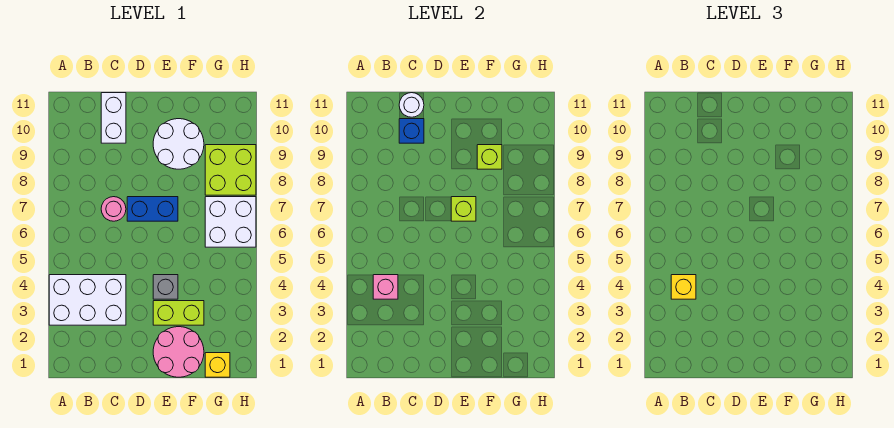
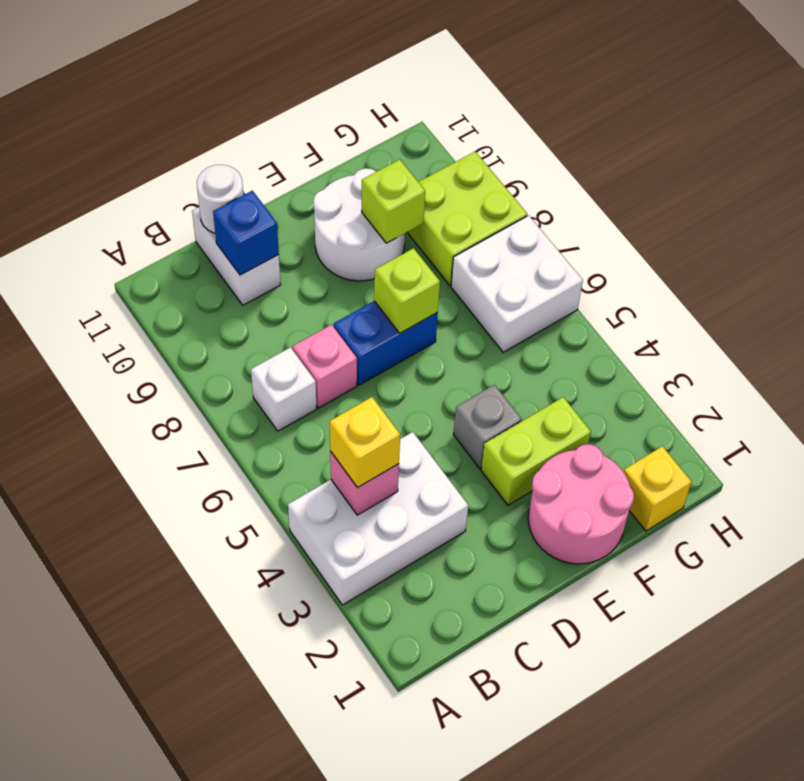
none -> white brick B7 level 1
pink round brick C7 level 1 -> pink brick C7 level 1

